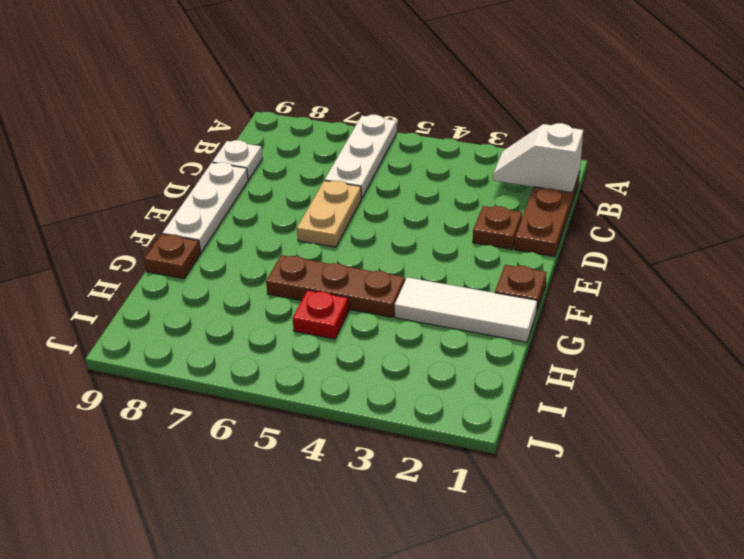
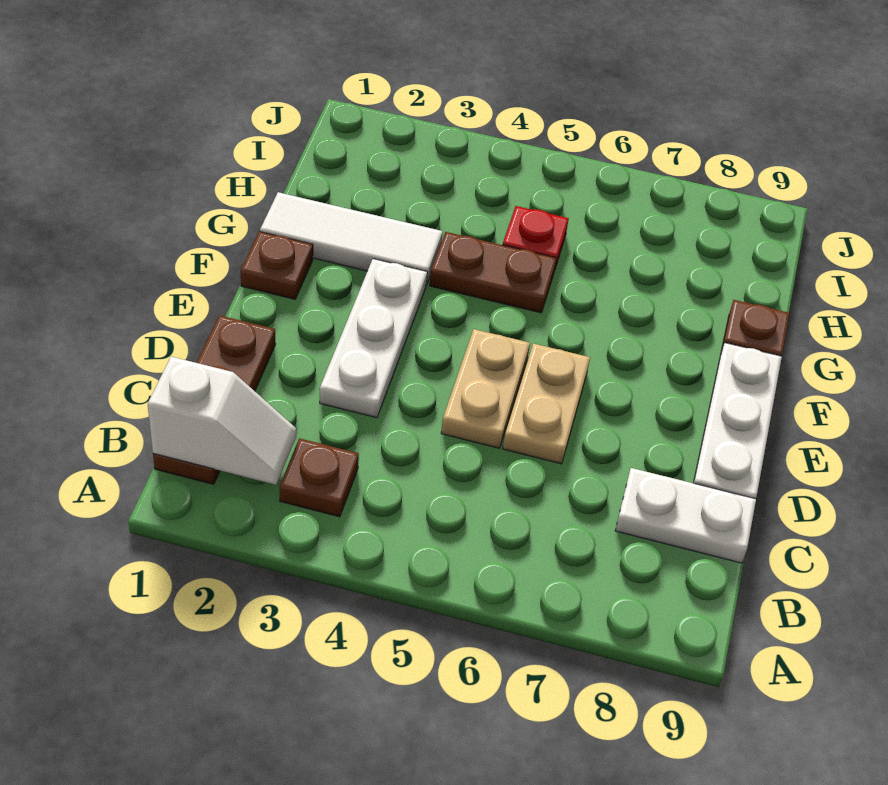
white plate A6:C6 level 1 -> white plate D3:F3 level 1
white plate C9 level 1 -> white plate C8:C9 level 1
brown plate D2 level 1 -> brown plate B3 level 1
none -> tan plate D5:E5 level 1
brown plate G4:G6 level 1 -> brown plate G4:G5 level 1

